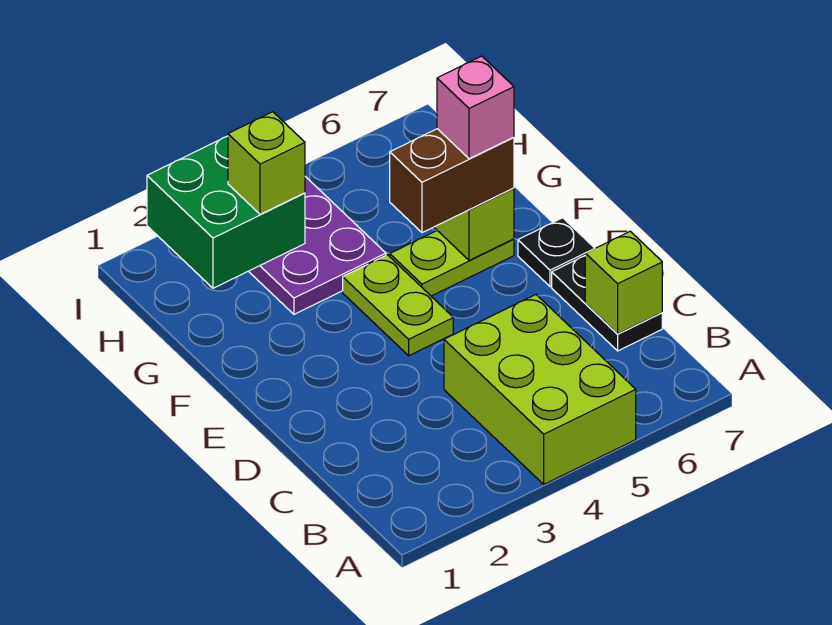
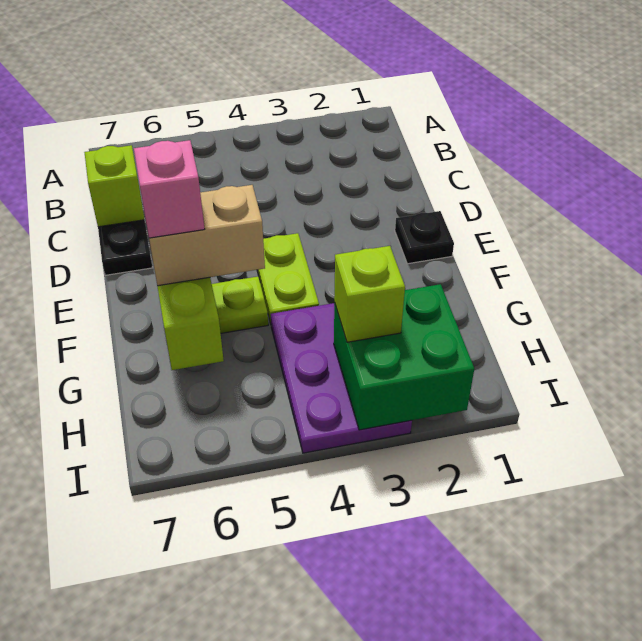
lime brick A4:C5 level 1 -> none
black plate E7 level 1 -> black plate E1 level 1
brown brick F5:F6 level 3 -> tan brick F5:F6 level 3

